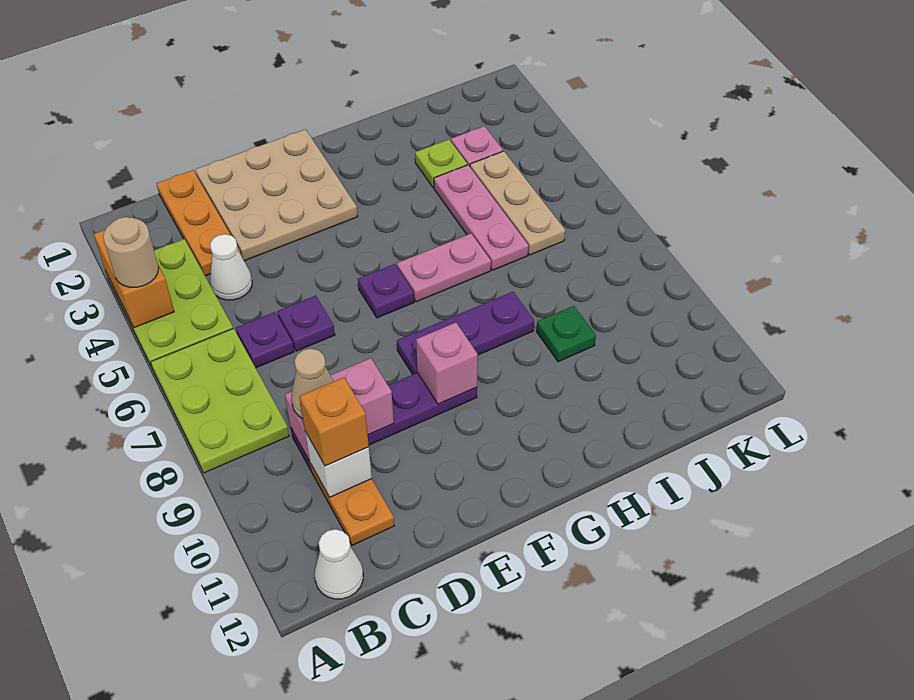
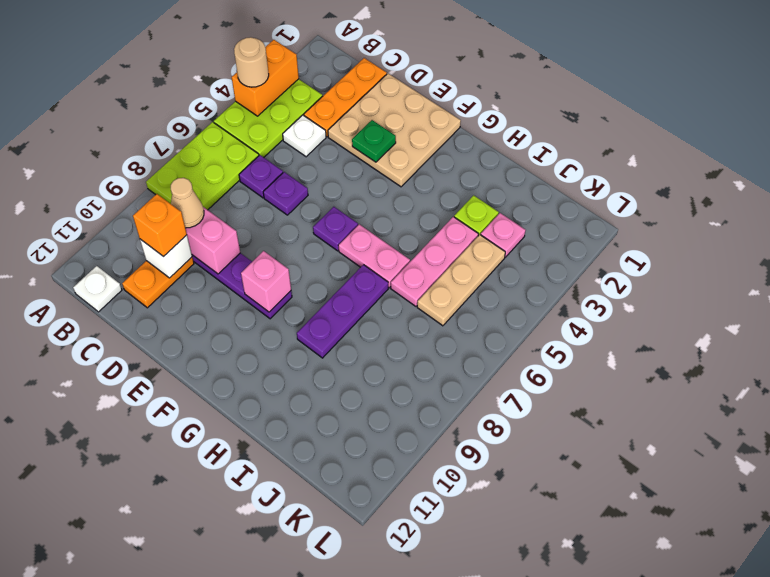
white cone B12 level 1 -> white plate B12 level 1
white cone C4 level 1 -> white plate C4 level 1
purple plate F8:H8 level 1 -> purple plate H7:H9 level 1
green plate I9 level 1 -> green plate E3 level 2

